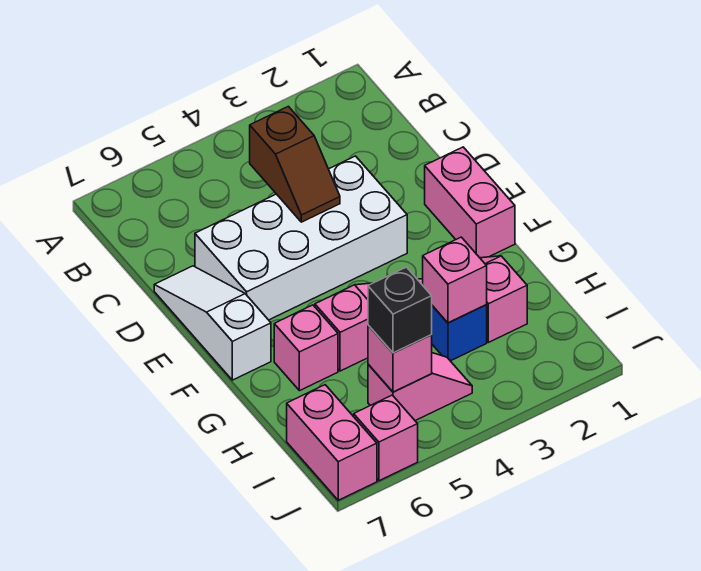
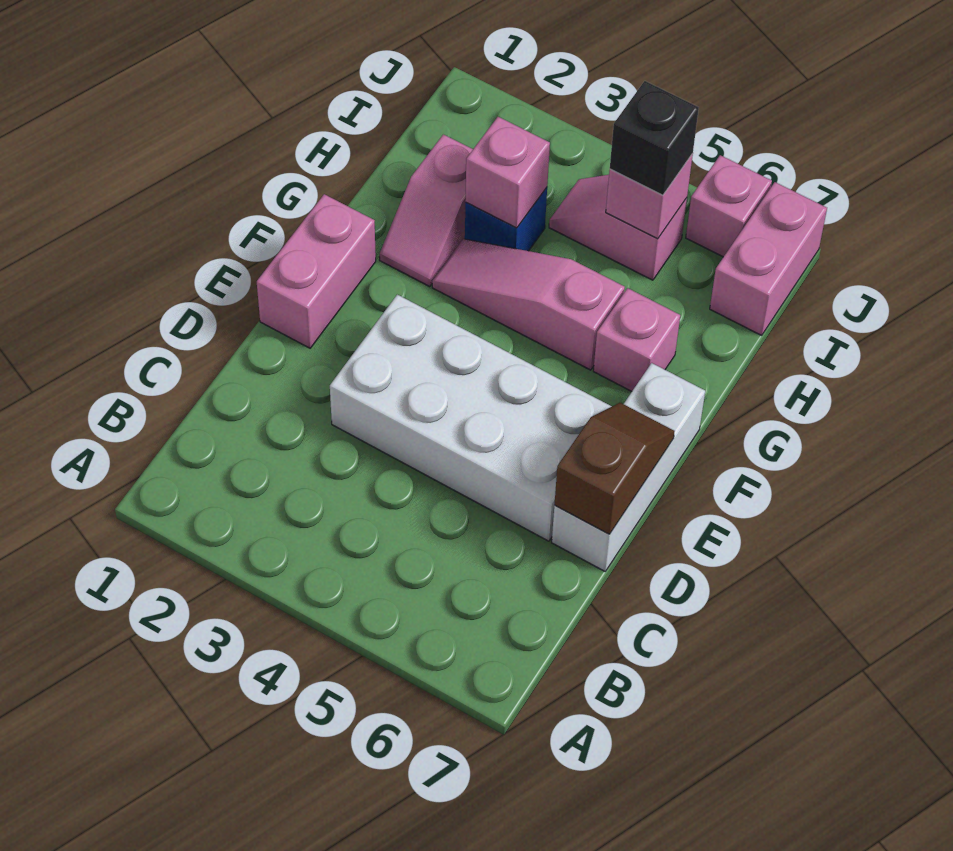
brown slope C4:D4 level 2 top C -> brown slope D7:E7 level 2 top D
white slope D7:F7 level 1 top F -> white brick D7:F7 level 1

